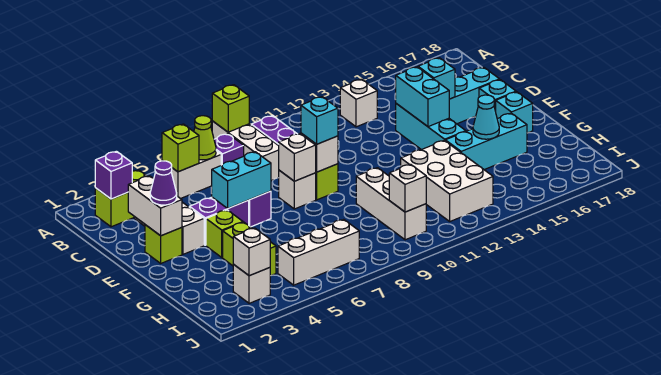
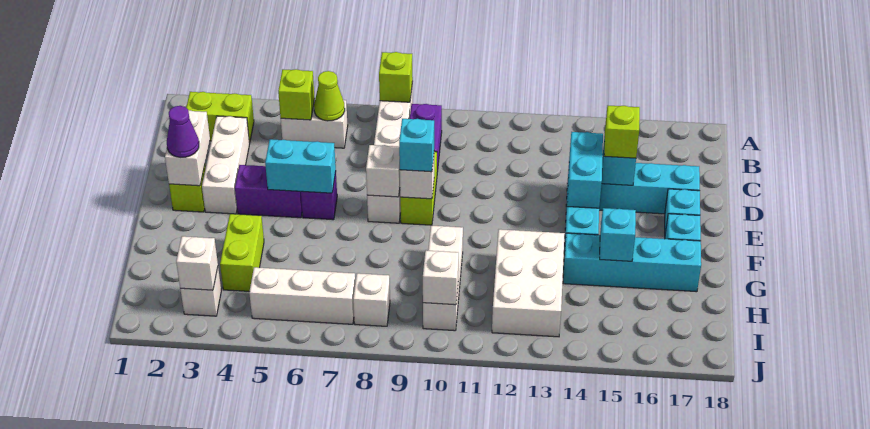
purple brick B2 level 2 -> none
purple brick B7 level 1 -> none
white brick B13 level 1 -> white brick I8 level 1
lime brick F4 level 1 -> lime brick D15 level 3
cyan brick G14:G16 level 1 -> cyan brick G14:G17 level 1
cyan cone G15 level 2 -> cyan brick G15 level 2

